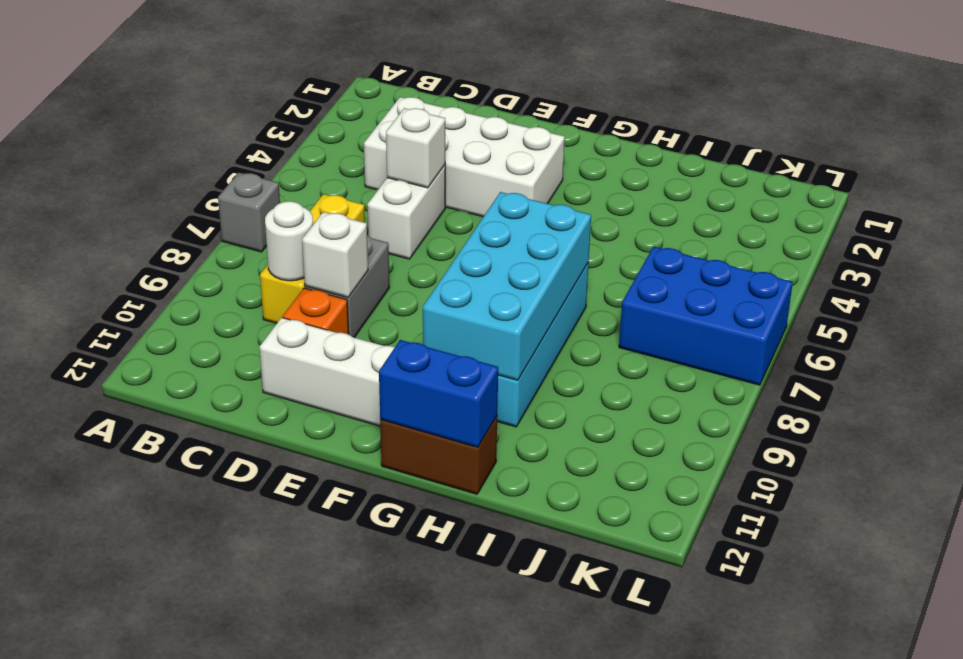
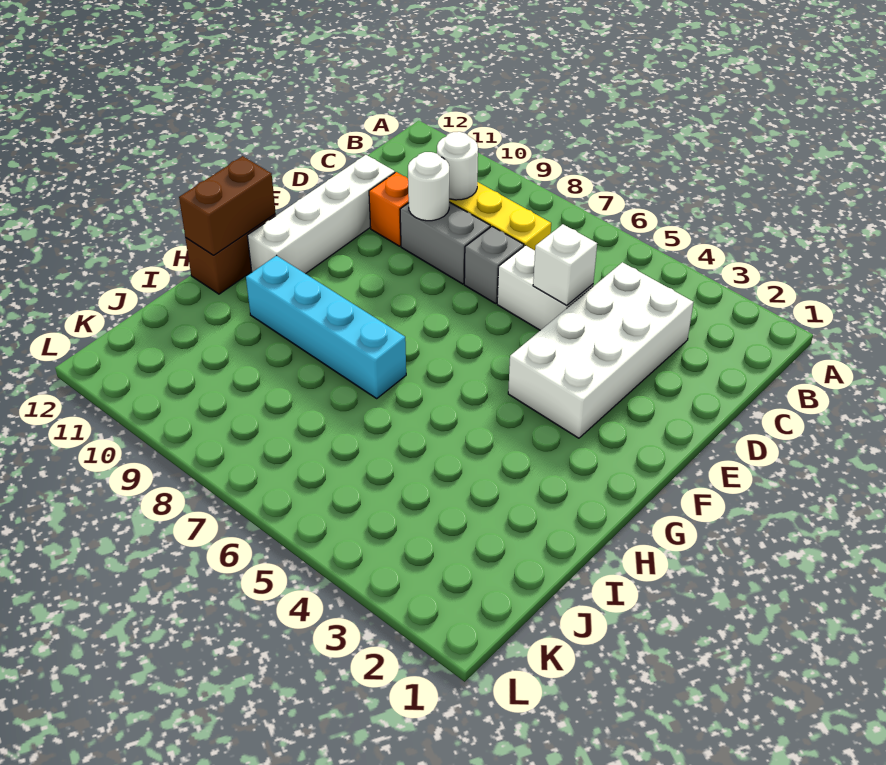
grey brick A7 level 1 -> grey brick D7 level 1
white brick D9 level 2 -> white round brick D9 level 2
cyan brick G7:H10 level 2 -> none
blue brick G12:H12 level 2 -> brown brick G12:H12 level 2
blue brick J6:L7 level 1 -> none

